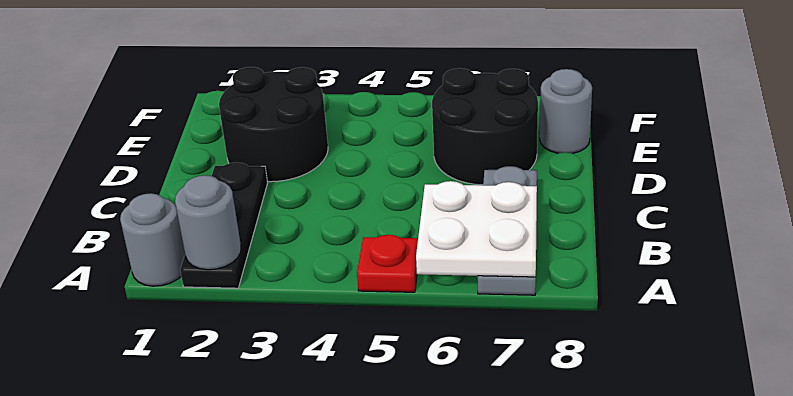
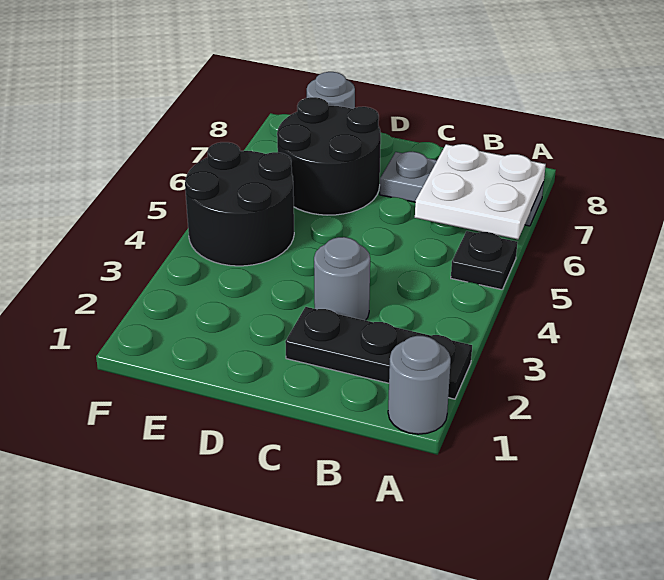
grey round brick A2 level 2 -> grey round brick C3 level 1
red plate A5 level 1 -> black plate A5 level 1
black round brick D2:E3 level 1 -> black round brick E4:F5 level 1

